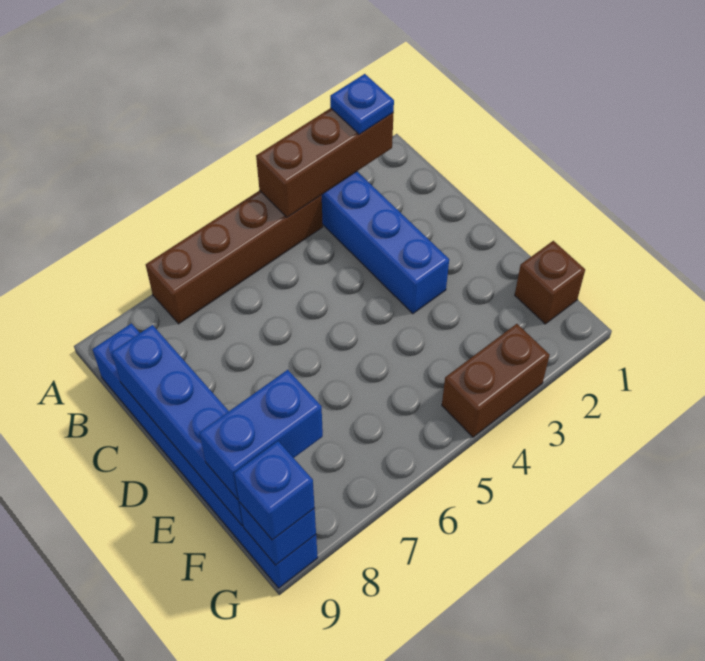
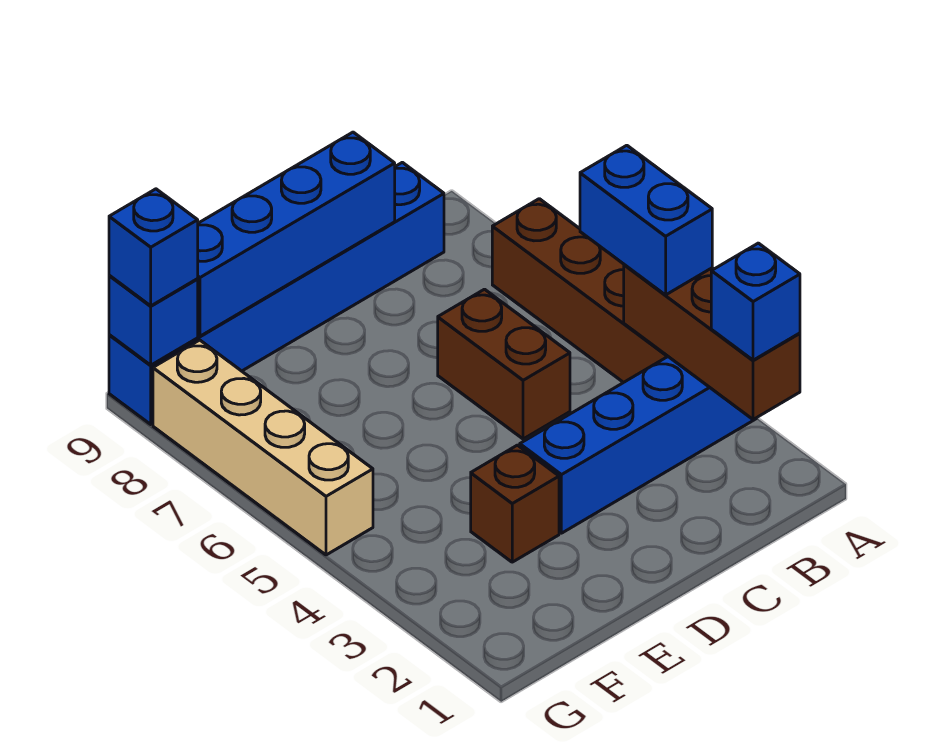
blue plate A2 level 3 -> blue brick A2 level 3
brown brick F1 level 1 -> brown brick E3 level 1
blue brick F8:F9 level 3 -> blue brick A4:A5 level 3
brown brick G3:G4 level 1 -> brown brick C5:C6 level 1
none -> tan brick G5:G8 level 1

